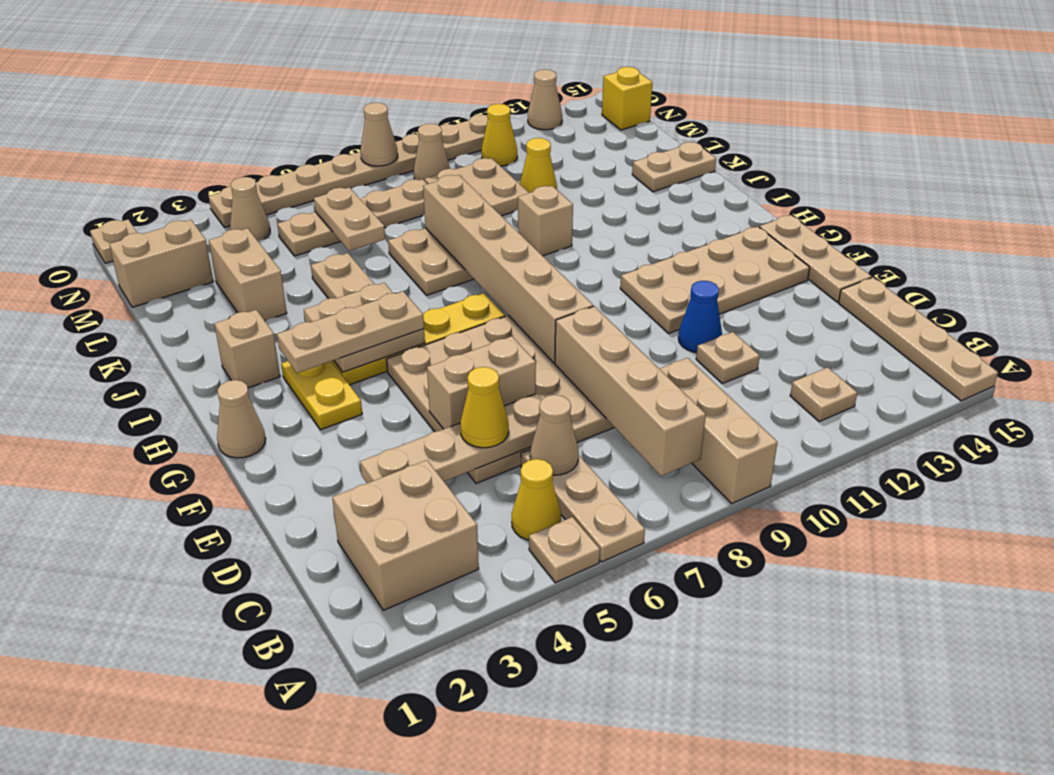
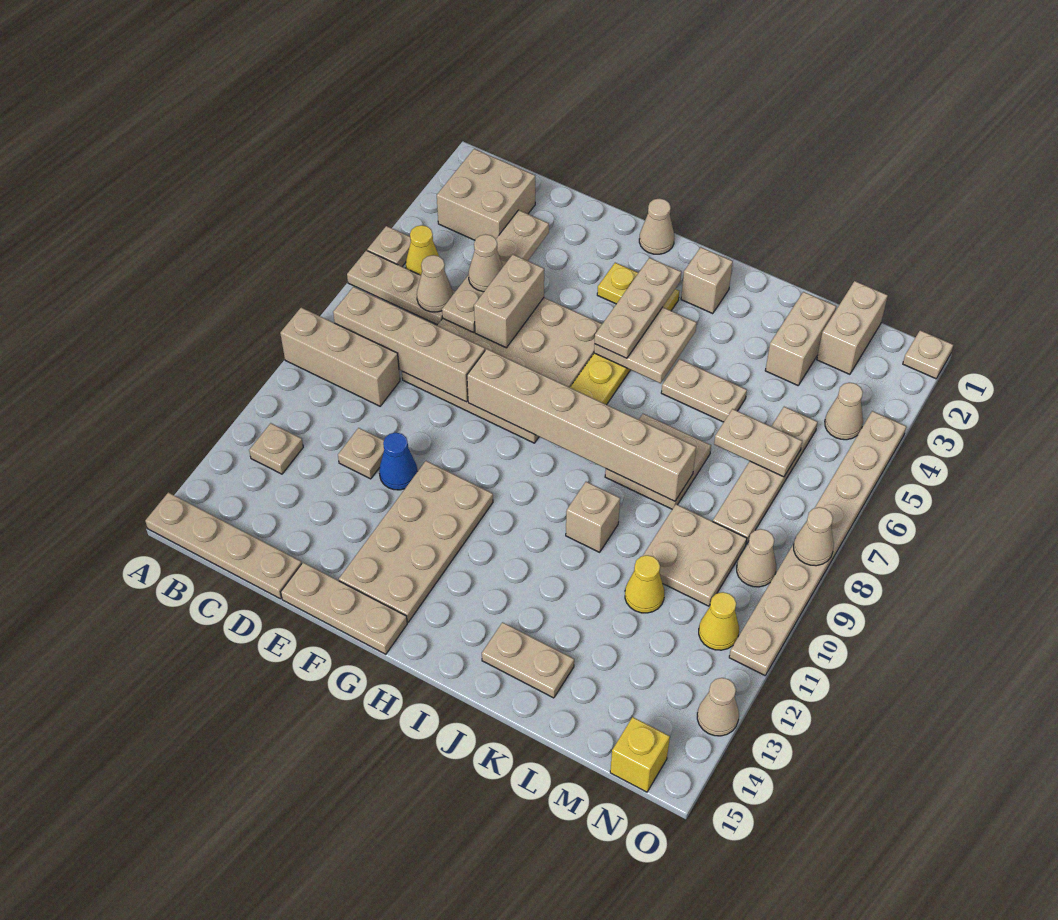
yellow cone D5 level 3 -> tan cone D5 level 3
tan brick K3:L3 level 1 -> tan brick L2:L3 level 1
tan plate K14:K15 level 1 -> tan plate J14:K14 level 1

